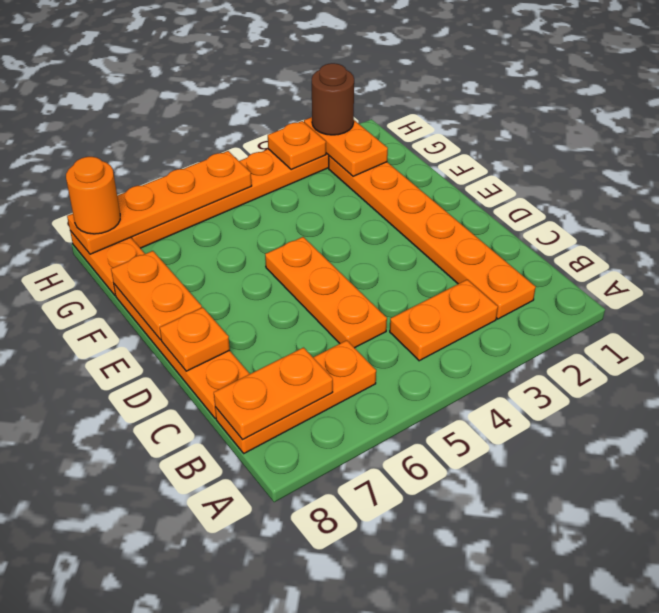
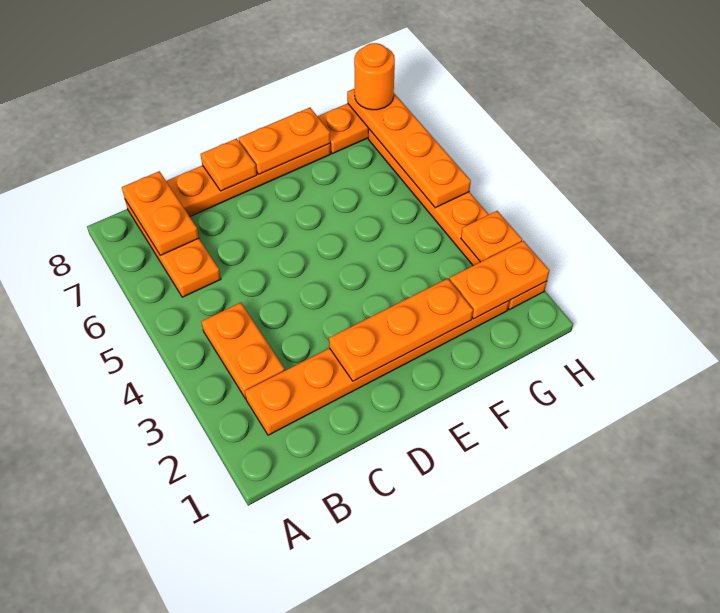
orange plate C5:E5 level 1 -> orange plate D2:F2 level 2
brown round brick H2 level 3 -> none

